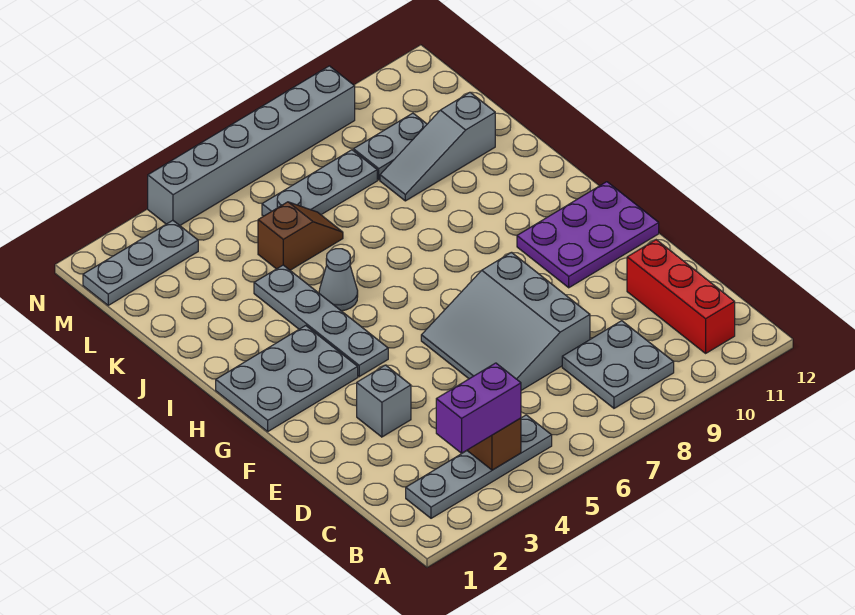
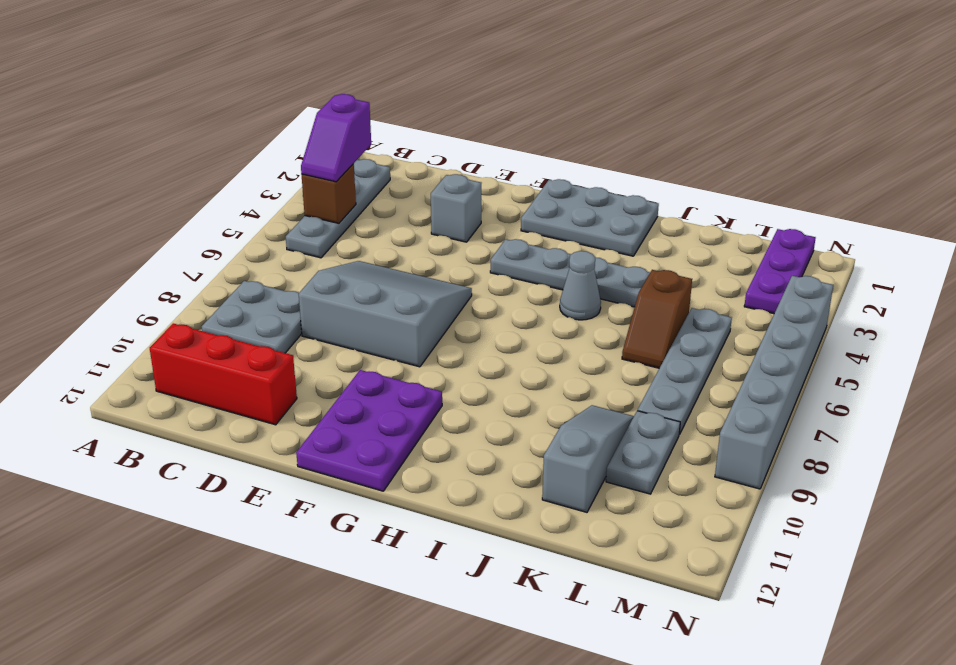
purple brick B3:B4 level 3 -> purple slope B3:B4 level 3 top 3
grey plate G1:H3 level 1 -> grey plate G1:I2 level 1
grey plate L6:L8 level 1 -> grey plate L5:L8 level 1
grey plate M1:M3 level 1 -> purple plate M1:M3 level 1

